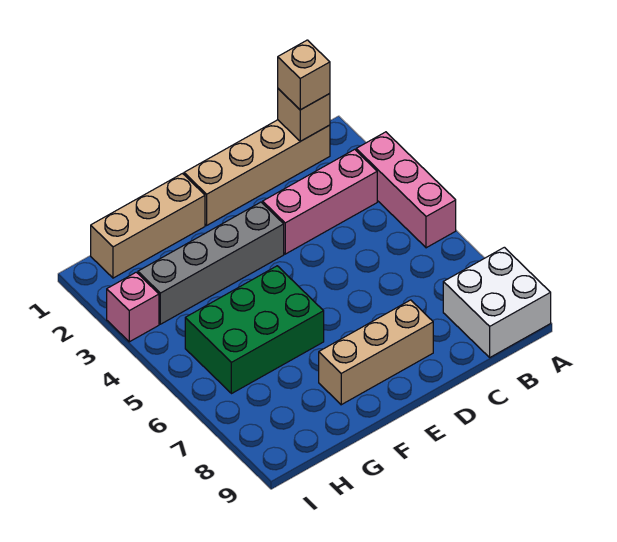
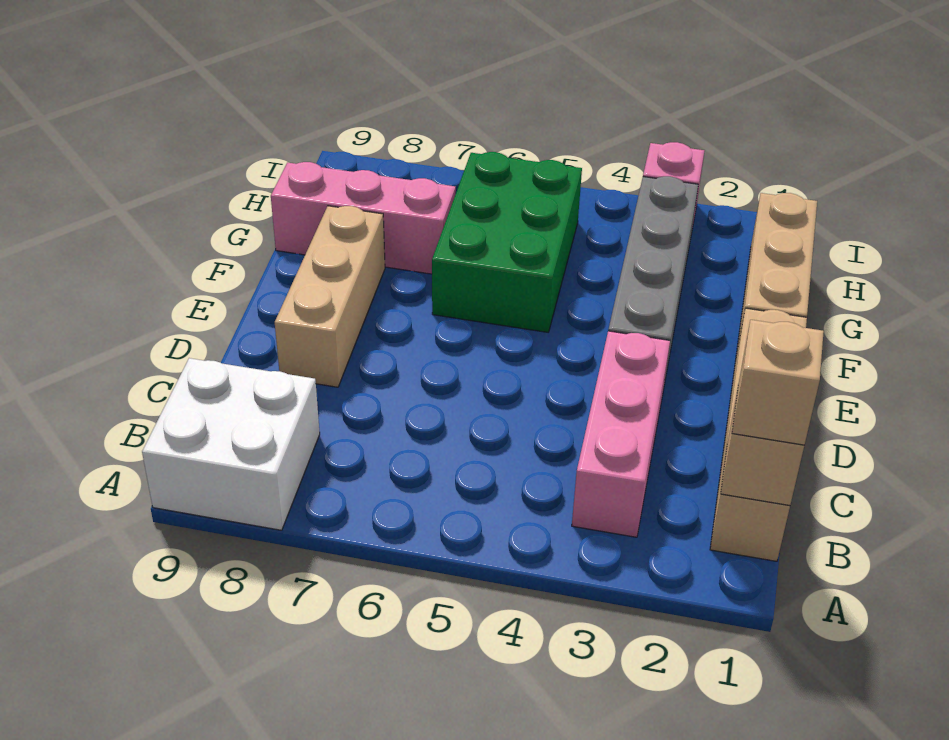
pink brick A3:A5 level 1 -> pink brick G7:G9 level 1

